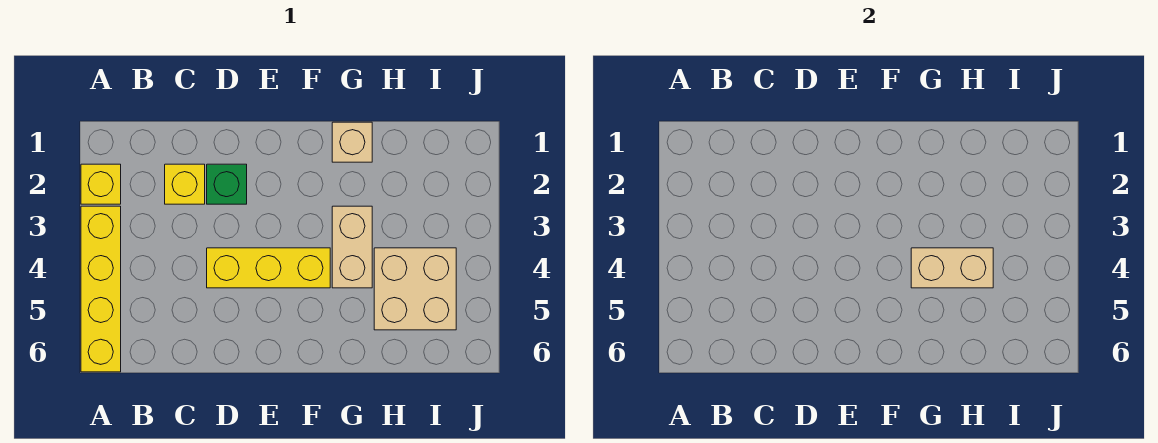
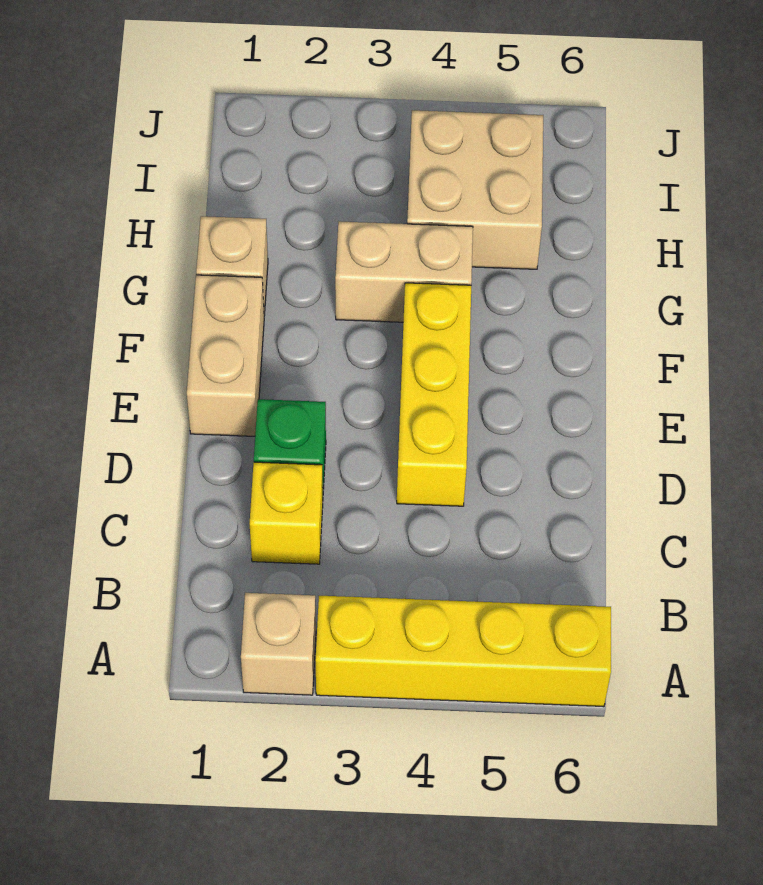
yellow brick A2 level 1 -> tan brick A2 level 1
tan brick G4:H4 level 2 -> tan brick E1:F1 level 1

